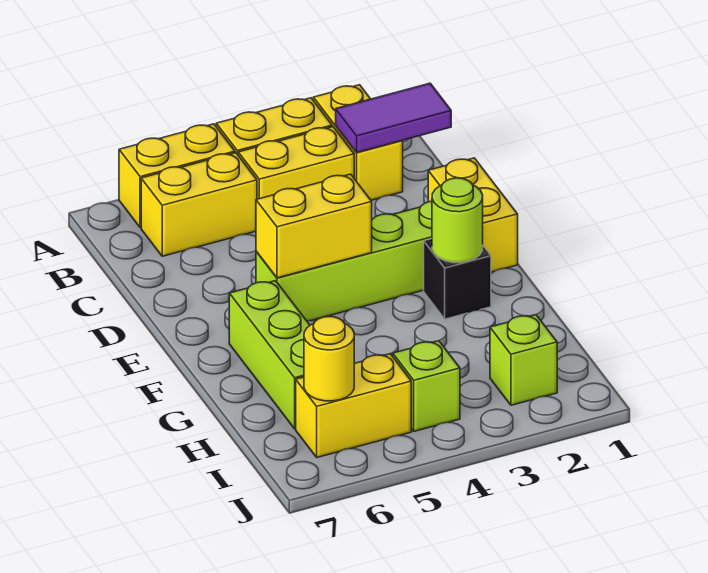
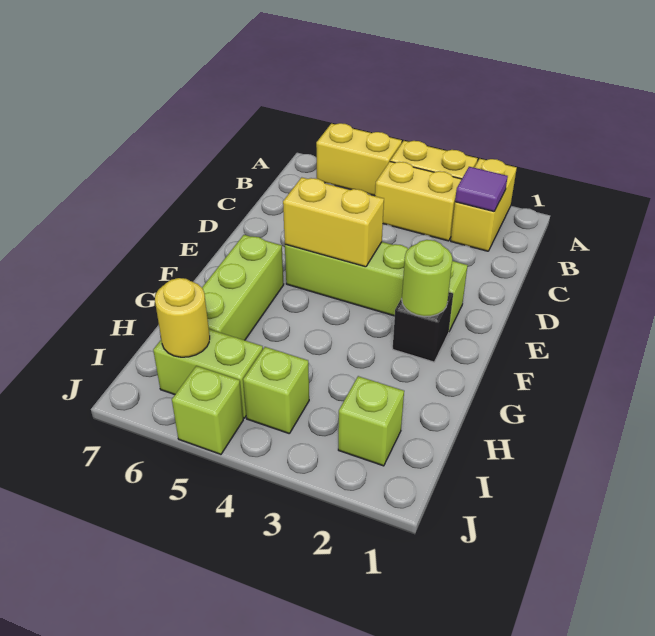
purple tile B1:B2 level 2 -> purple tile B2 level 2
yellow brick B5:B6 level 1 -> none
yellow brick D1:E1 level 1 -> none
yellow brick I5:I6 level 1 -> lime brick I5:I6 level 1
none -> lime brick J5 level 1

